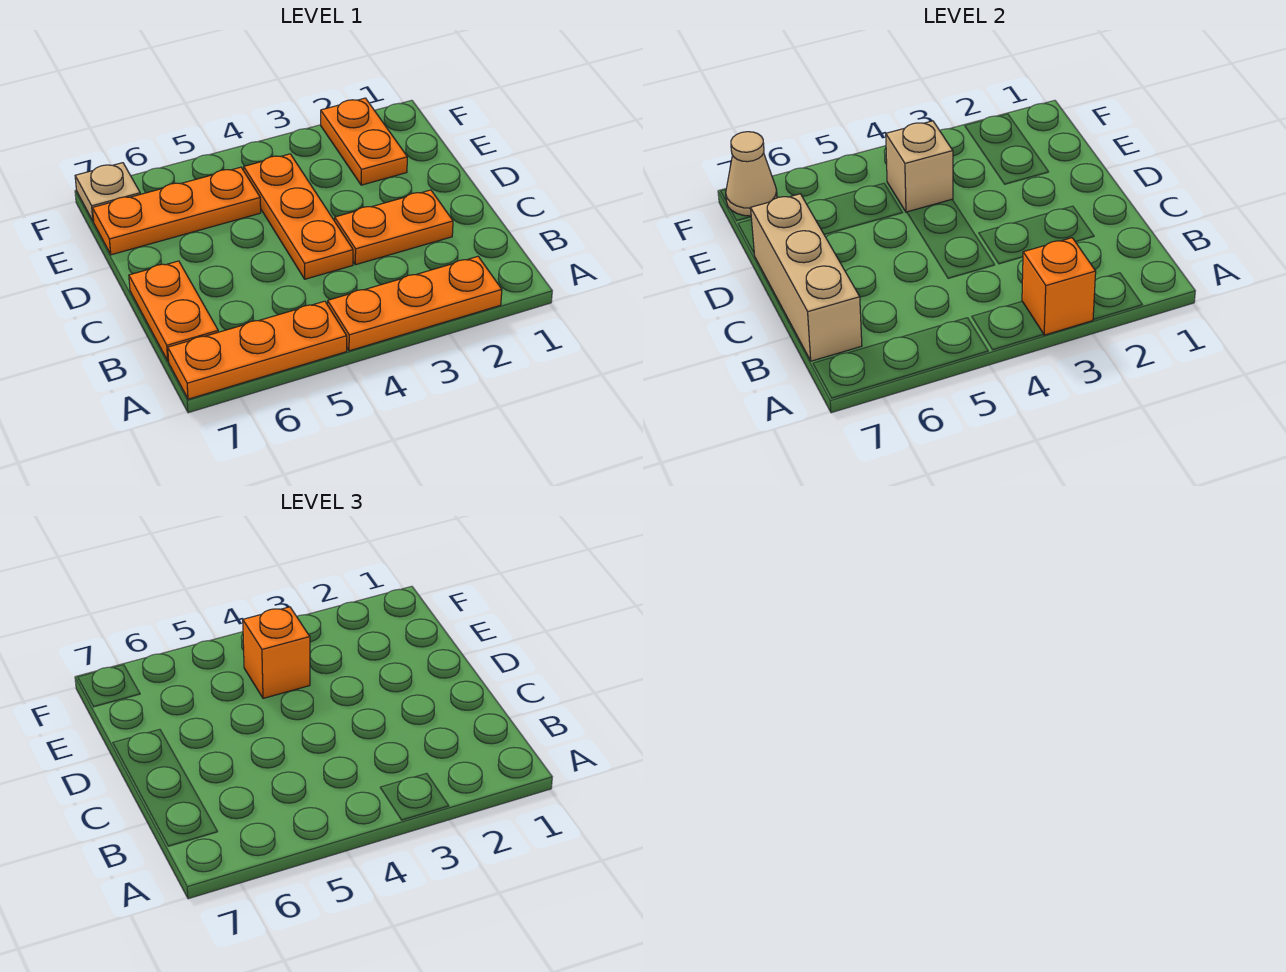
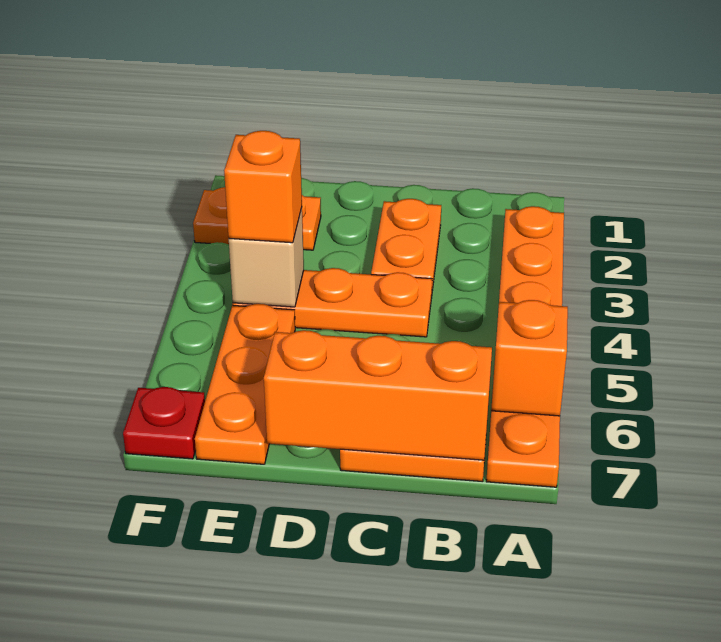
orange brick A3 level 2 -> orange brick A6 level 2
tan brick B7:D7 level 2 -> orange brick B7:D7 level 2
tan plate F7 level 1 -> red plate F7 level 1
tan cone F7 level 2 -> none

